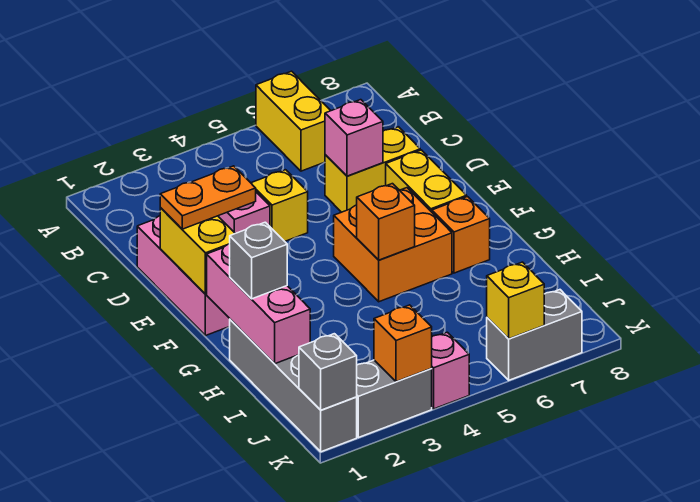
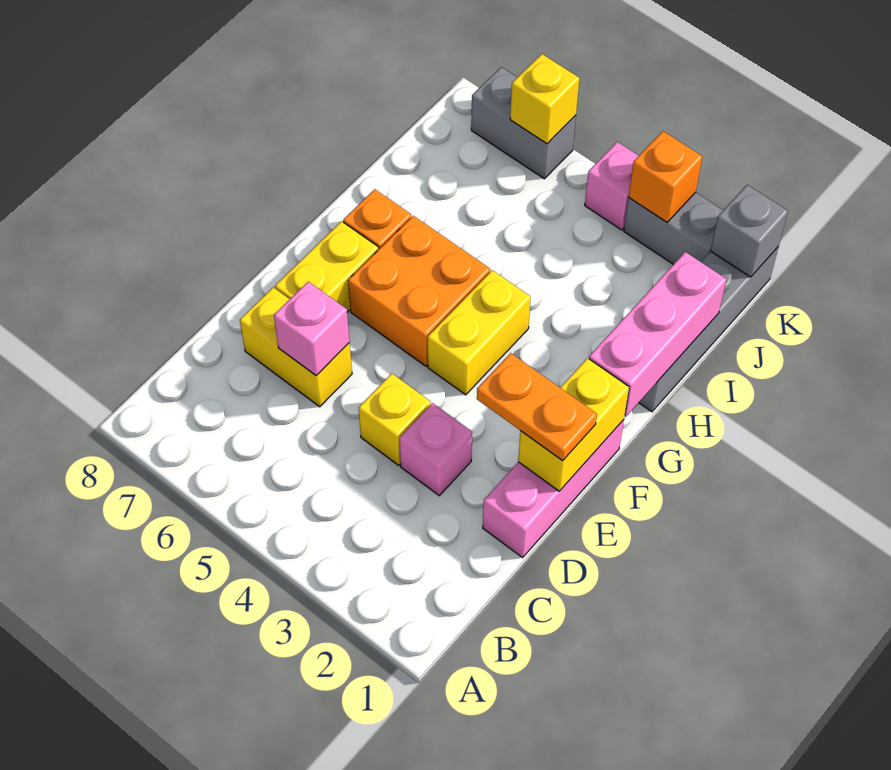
yellow brick A6:B6 level 1 -> yellow brick F4:G4 level 1
orange brick G5 level 2 -> none
grey brick H1 level 3 -> none

